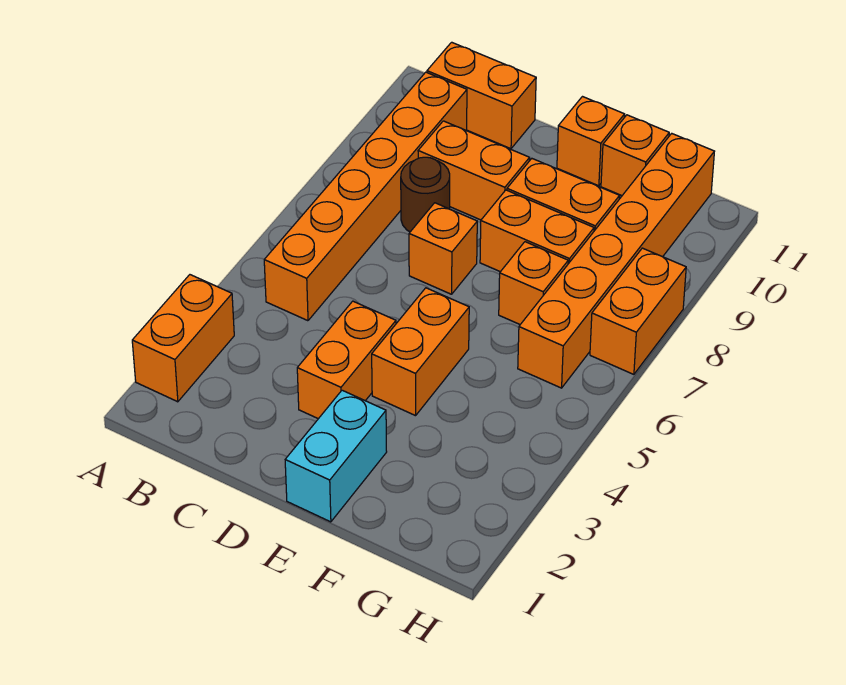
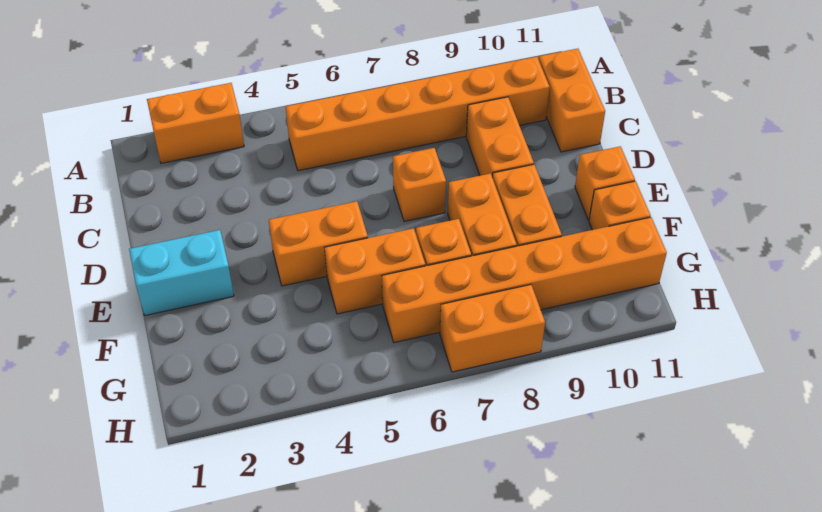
brown round brick C8 level 1 -> none
orange brick D3:D4 level 1 -> orange brick F5:F6 level 1

